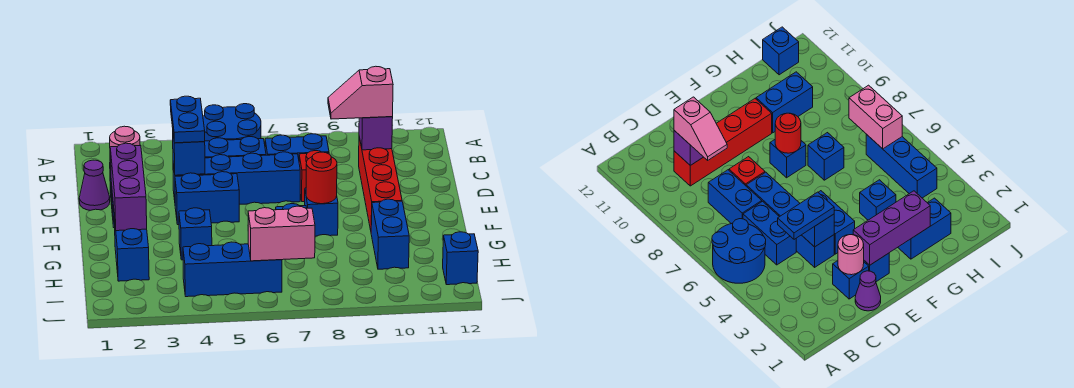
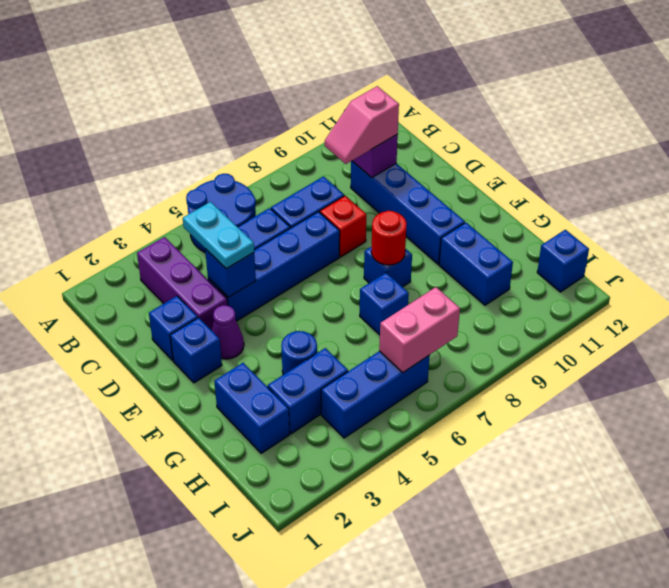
blue plate C4:D4 level 3 -> cyan plate C4:D4 level 3
red brick C10:F10 level 1 -> blue brick C10:F10 level 1
purple cone D1 level 1 -> purple cone E3 level 1
pink round brick D2 level 2 -> none
purple brick E2:G2 level 2 -> purple brick B3:D3 level 1
blue brick E4:E5 level 1 -> blue brick H3:H4 level 1
blue brick G4 level 1 -> blue round brick G4 level 1

